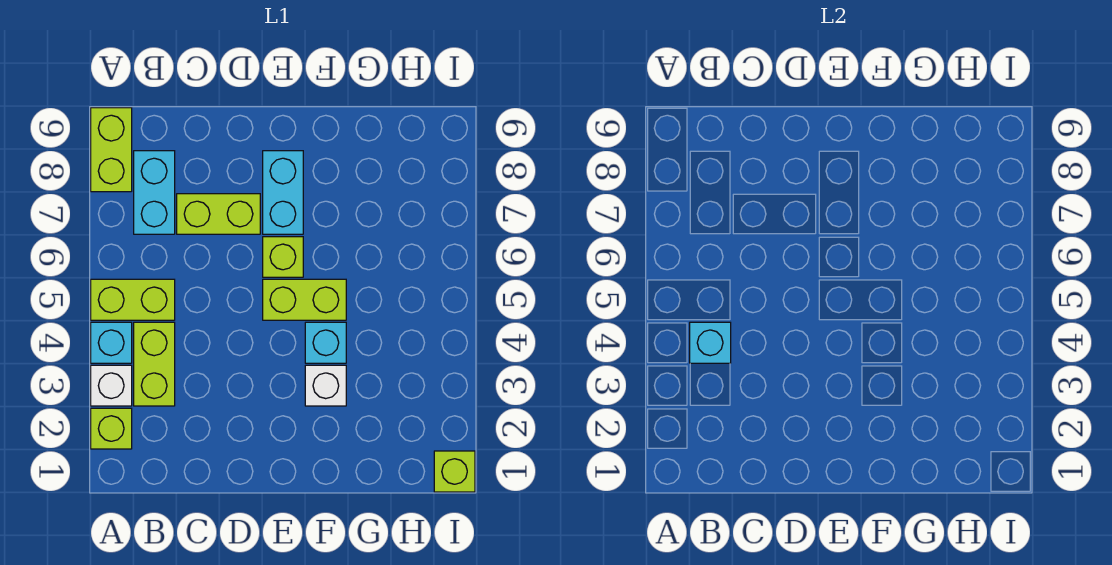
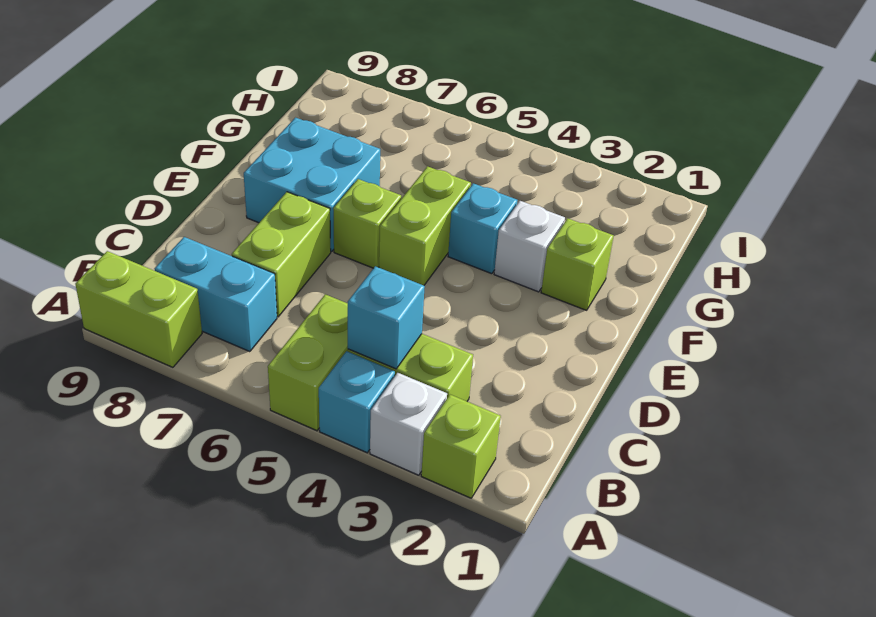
cyan brick E7:E8 level 1 -> cyan brick E7:F8 level 1
lime brick I1 level 1 -> lime brick F2 level 1

